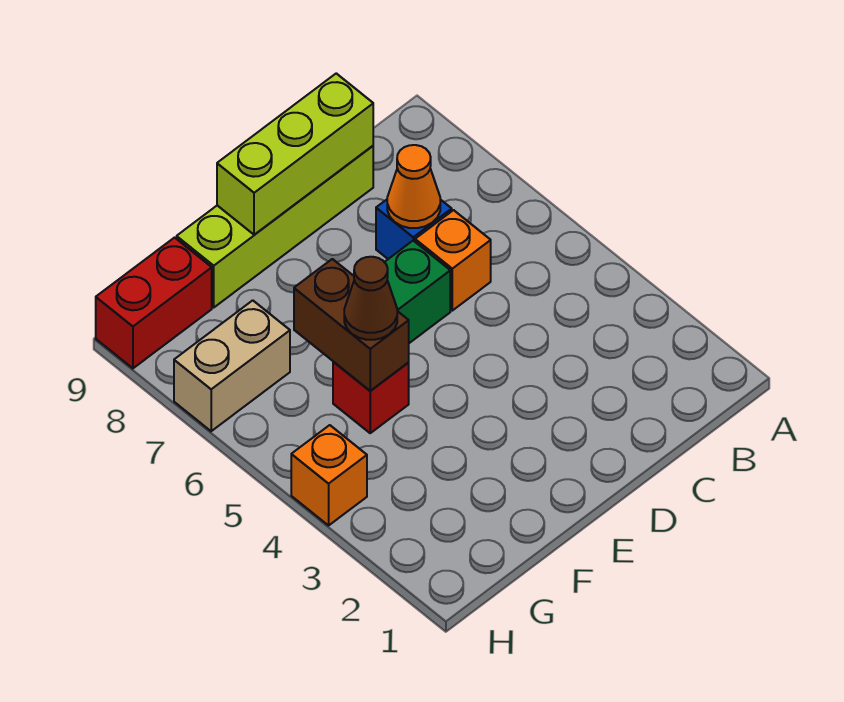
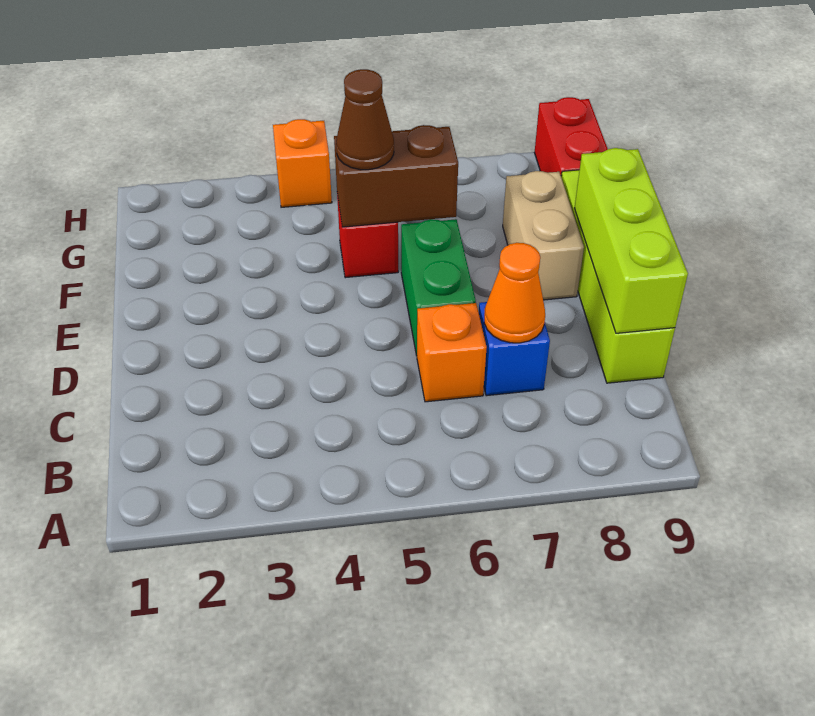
tan brick G7:H7 level 1 -> tan brick E8:F8 level 1

